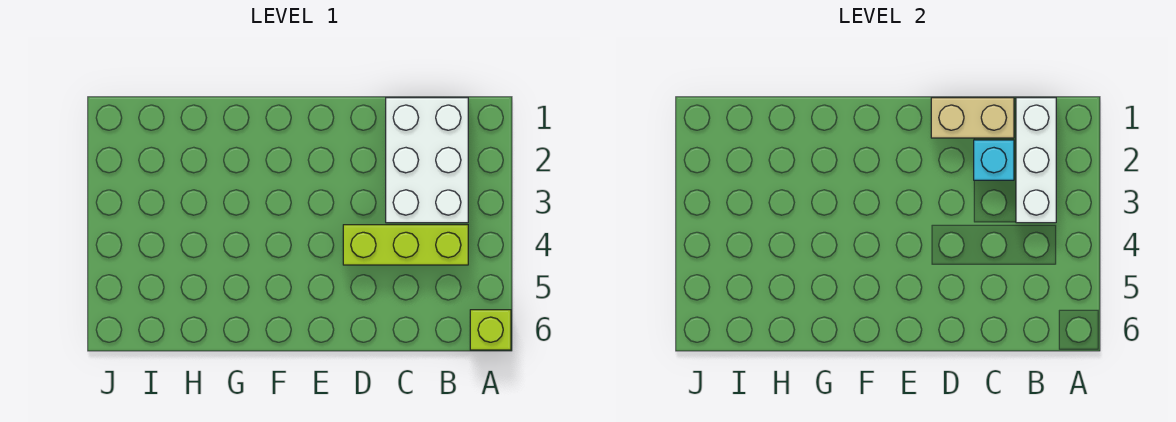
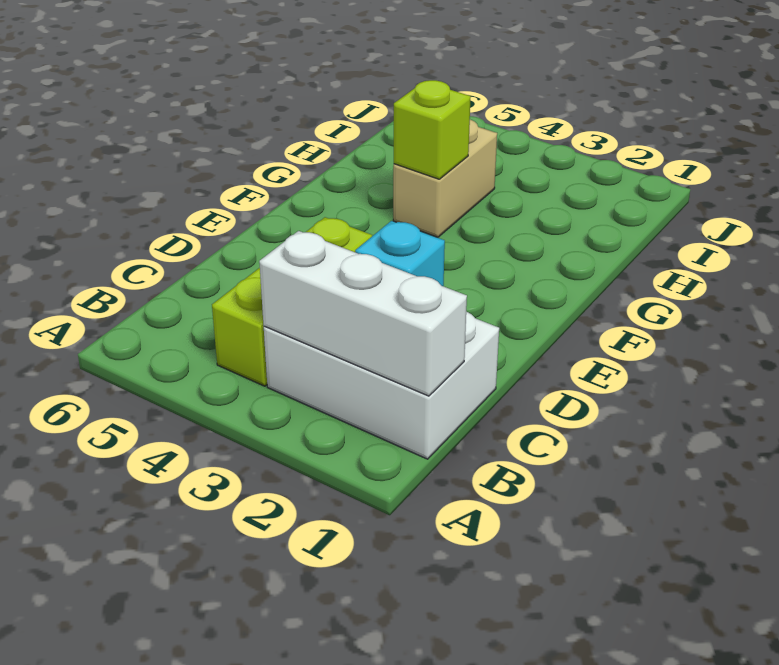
lime brick A6 level 1 -> lime brick G4 level 2
tan brick C1:D1 level 2 -> tan brick G4:H4 level 1

